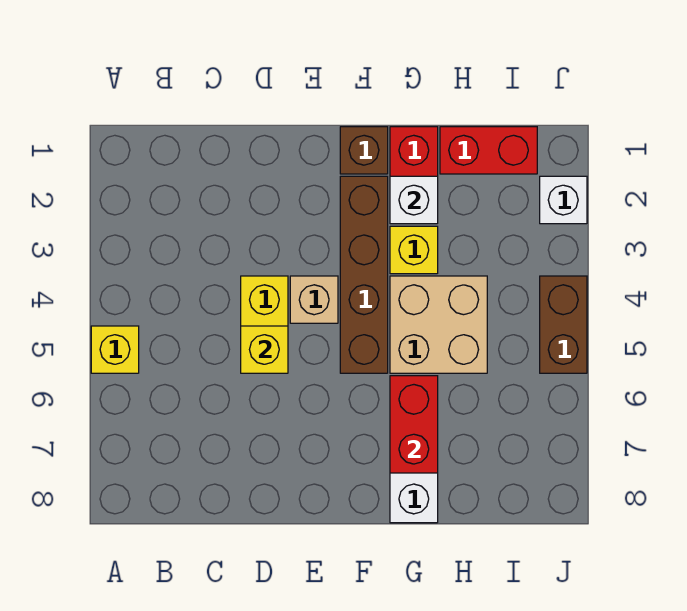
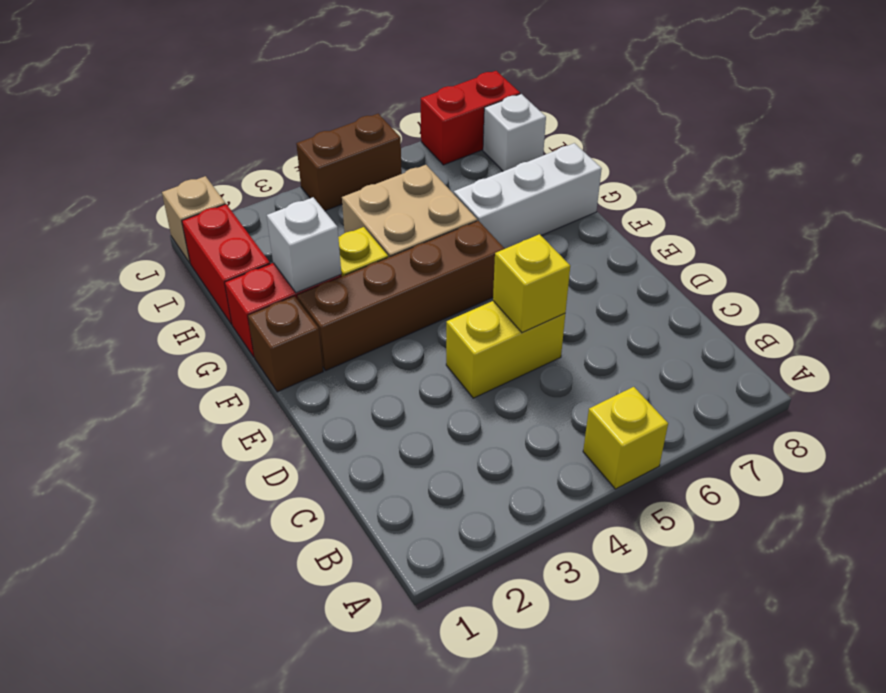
tan brick E4 level 1 -> tan brick J1 level 1
red brick G6:G7 level 2 -> red brick J7:J8 level 1
white brick J2 level 1 -> white brick I8 level 1

